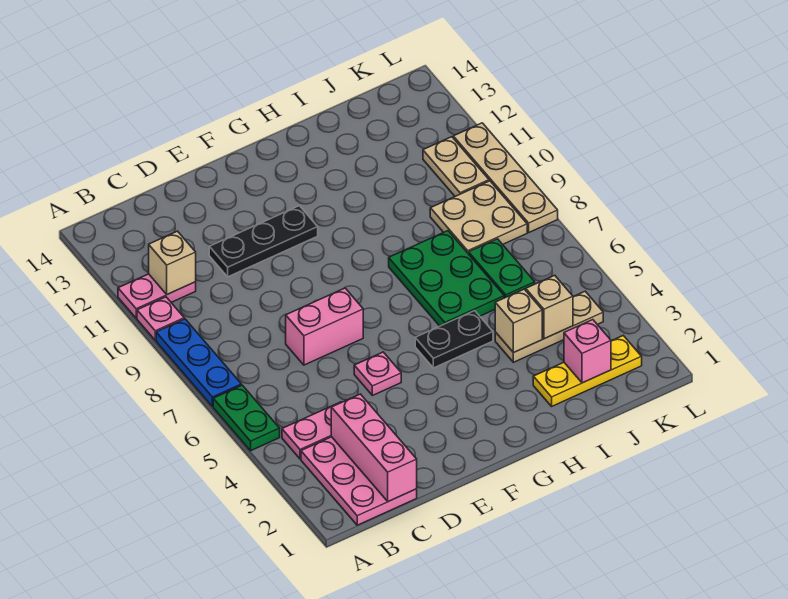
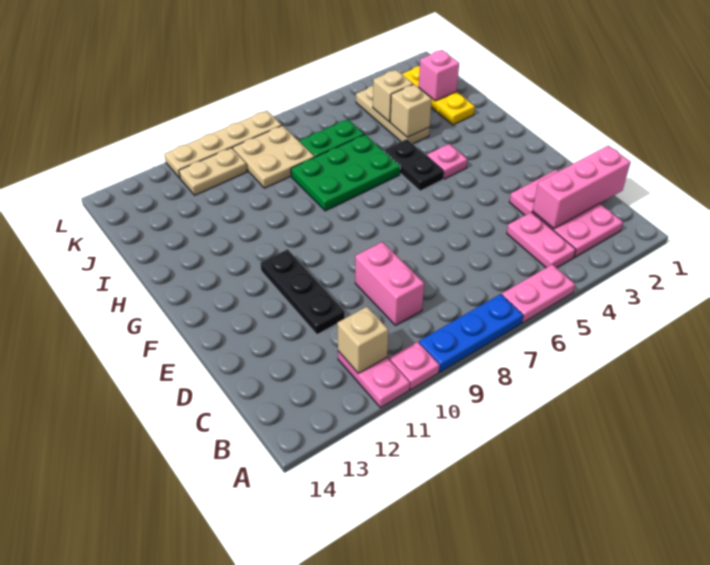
green plate A5:A6 level 1 -> pink plate A5:A6 level 1
pink plate B1:C3 level 1 -> pink plate B2:D3 level 1
pink brick D7:E7 level 1 -> pink brick C9:D9 level 1
pink plate E5 level 1 -> pink plate G4 level 1

